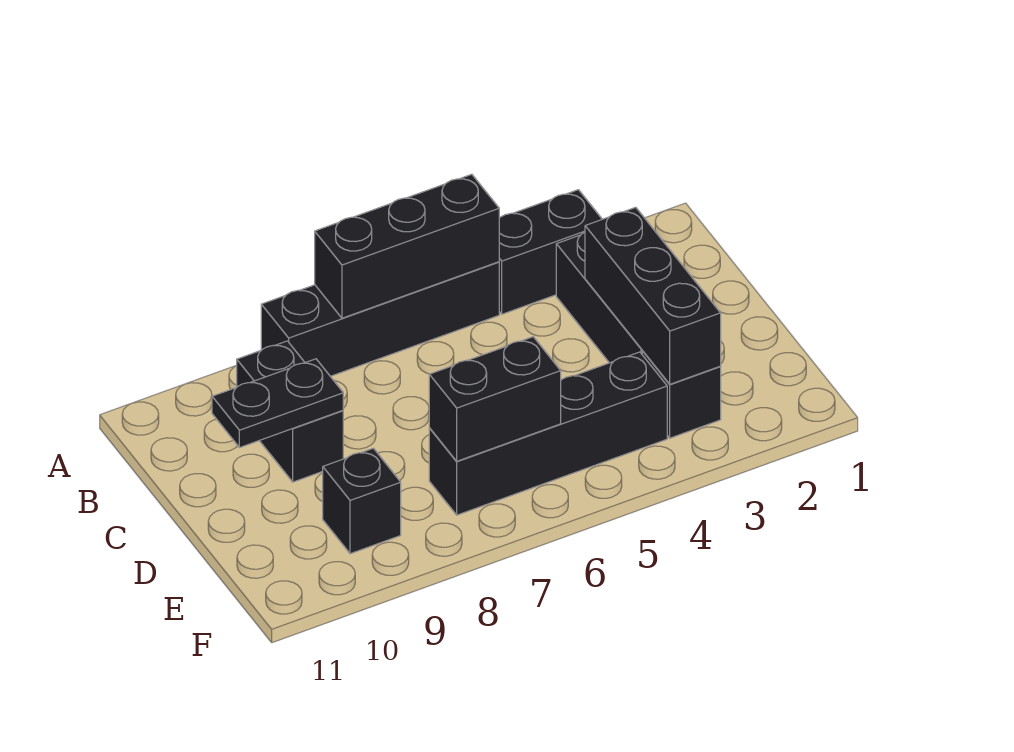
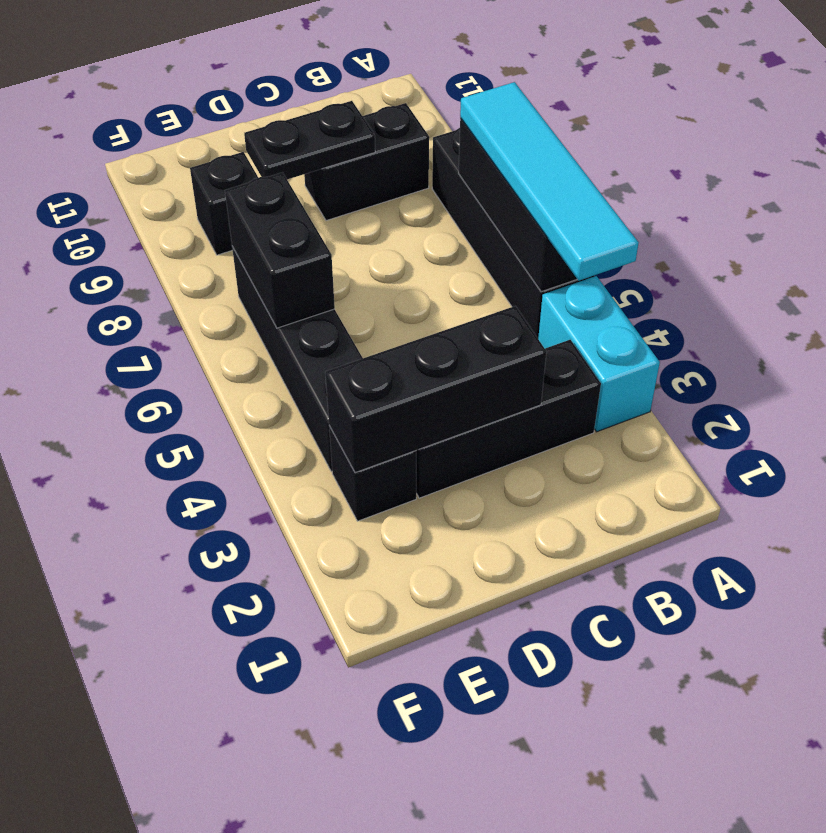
black brick A3:A4 level 1 -> cyan brick A3:A4 level 1
none -> cyan tile A4:A7 level 3
black plate C9:C10 level 2 -> black plate C9:D9 level 2

